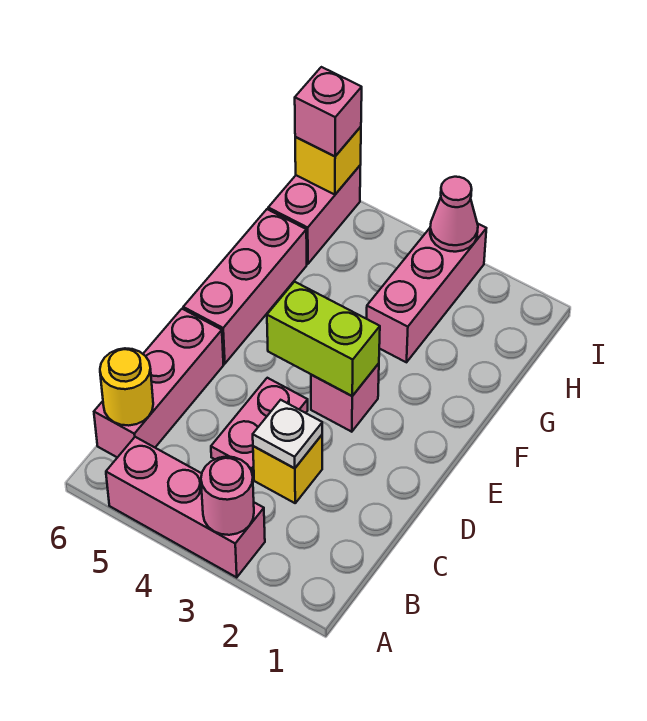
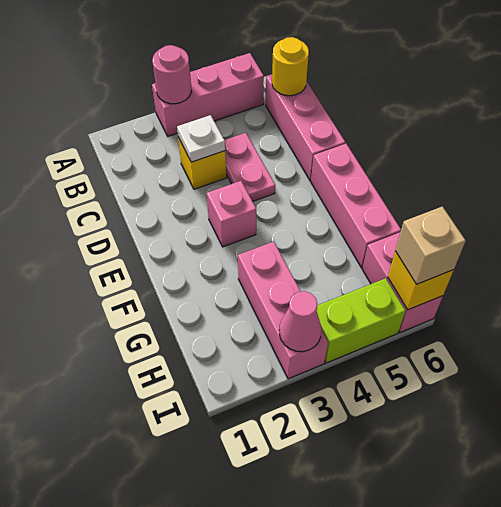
lime brick E3:E4 level 2 -> lime brick I4:I5 level 1
pink brick I6 level 3 -> tan brick I6 level 3

